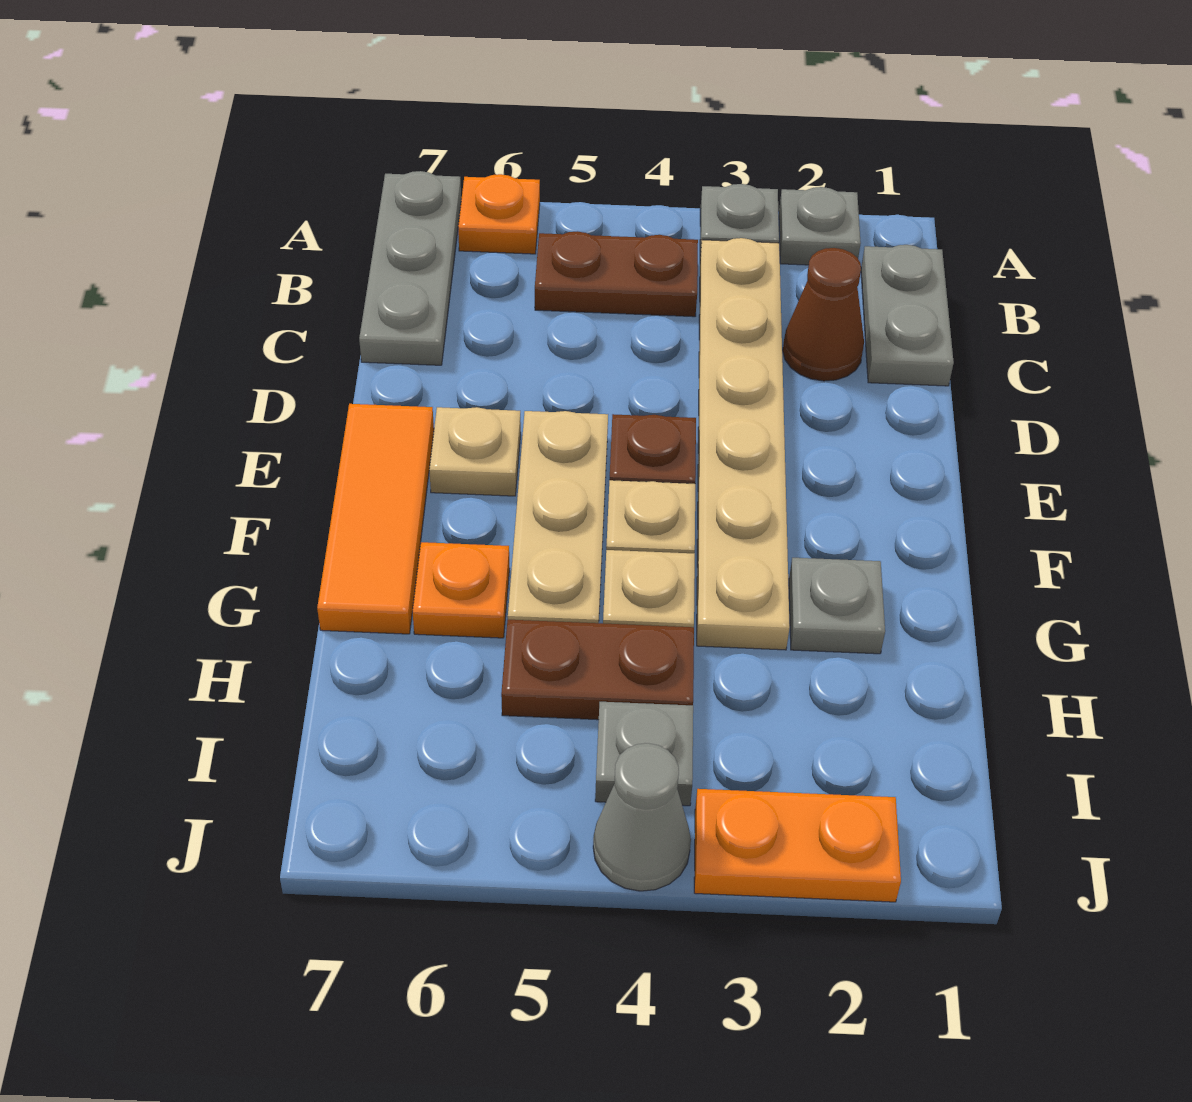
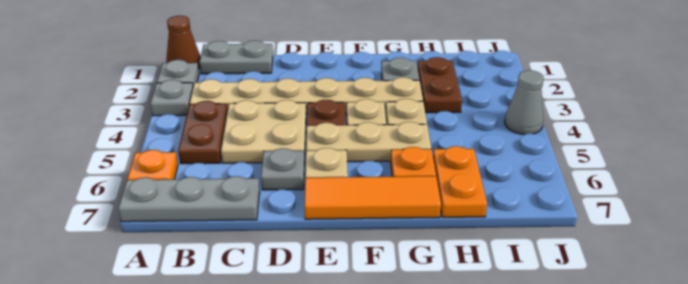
brown cone C2 level 1 -> brown cone A1 level 1
none -> tan plate C4:D5 level 1
brown plate H4:H5 level 1 -> brown plate H2:H3 level 1
grey plate I4 level 1 -> grey plate D6 level 1
orange plate J2:J3 level 1 -> orange plate H6:H7 level 1

